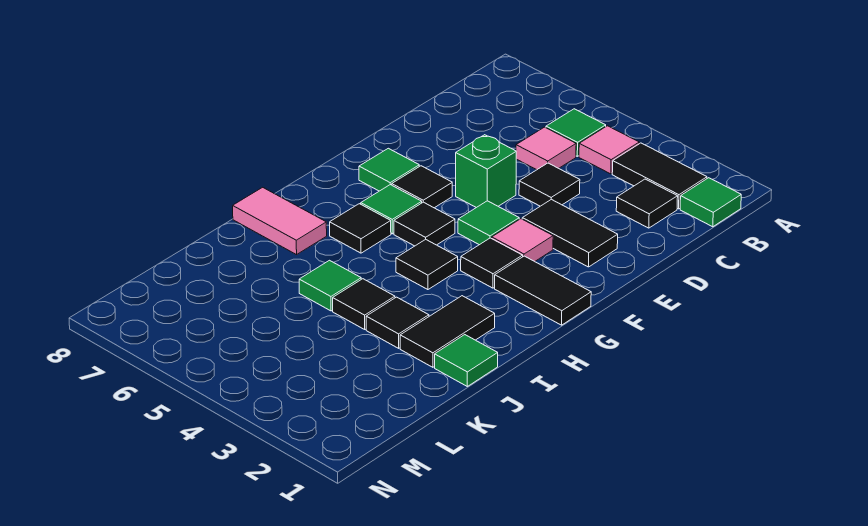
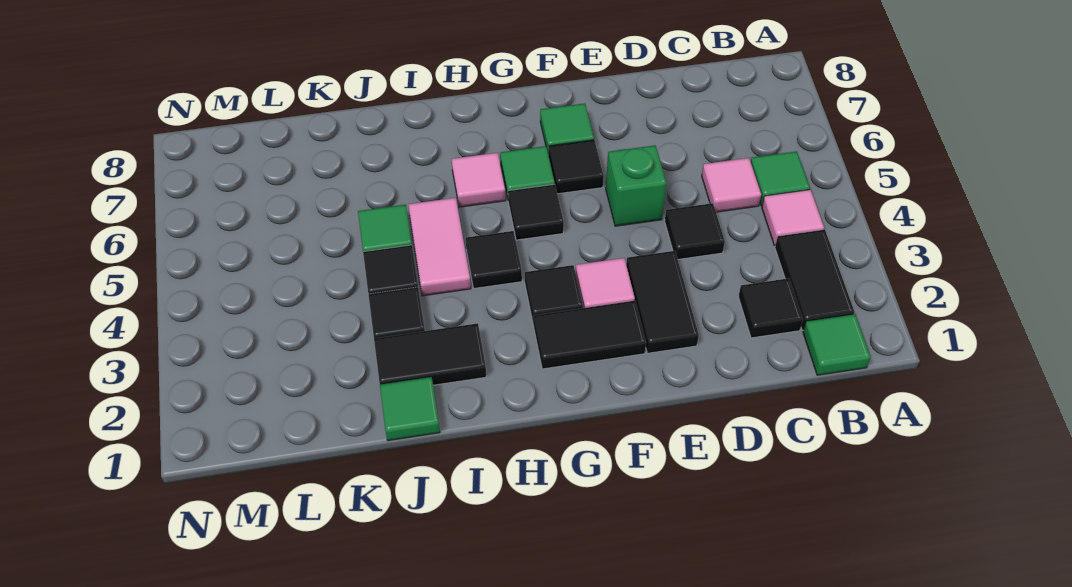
green tile F4 level 1 -> none
black tile G1:G2 level 1 -> black tile F2:G2 level 1
black tile H6 level 1 -> pink tile H6 level 1
pink tile I7:I8 level 1 -> pink tile I4:I5 level 1

